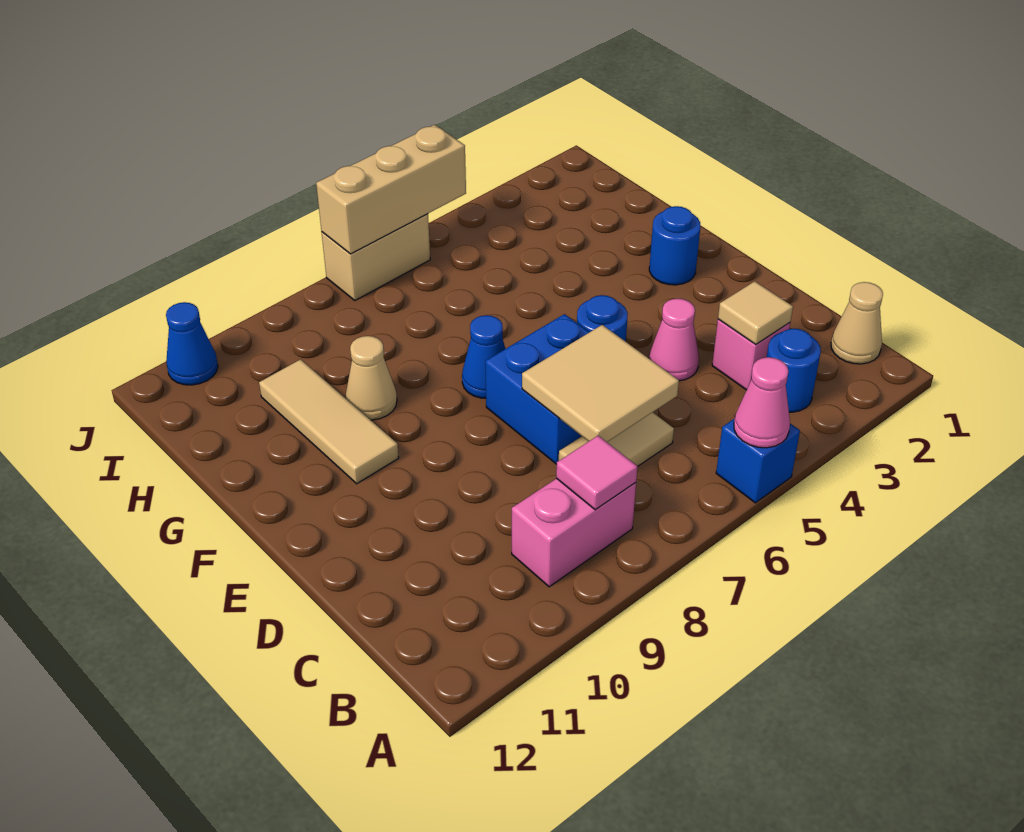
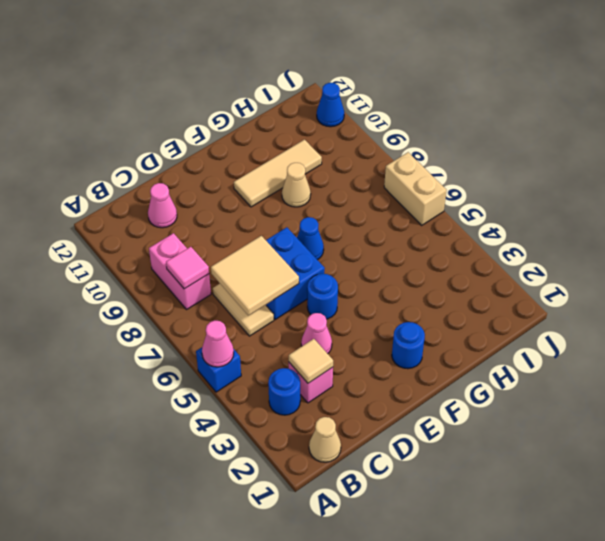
none -> pink cone C11 level 1
tan brick J5:J7 level 2 -> none

